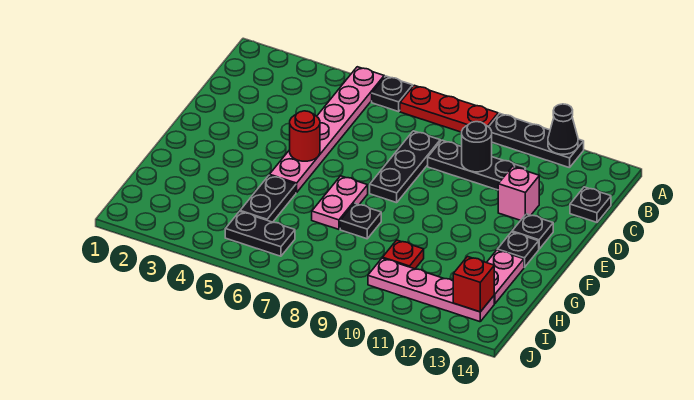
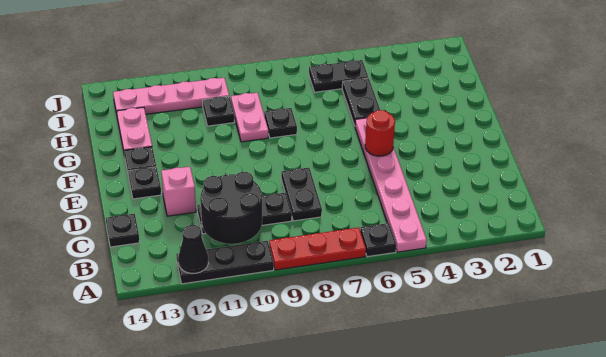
black plate C8:E8 level 1 -> black plate C8:D8 level 1
black round brick C10 level 2 -> black round brick B10:C11 level 2
pink plate F7:G7 level 1 -> pink plate G9:H9 level 1
red plate H10 level 1 -> black plate H10 level 1
red brick I13 level 2 -> none

